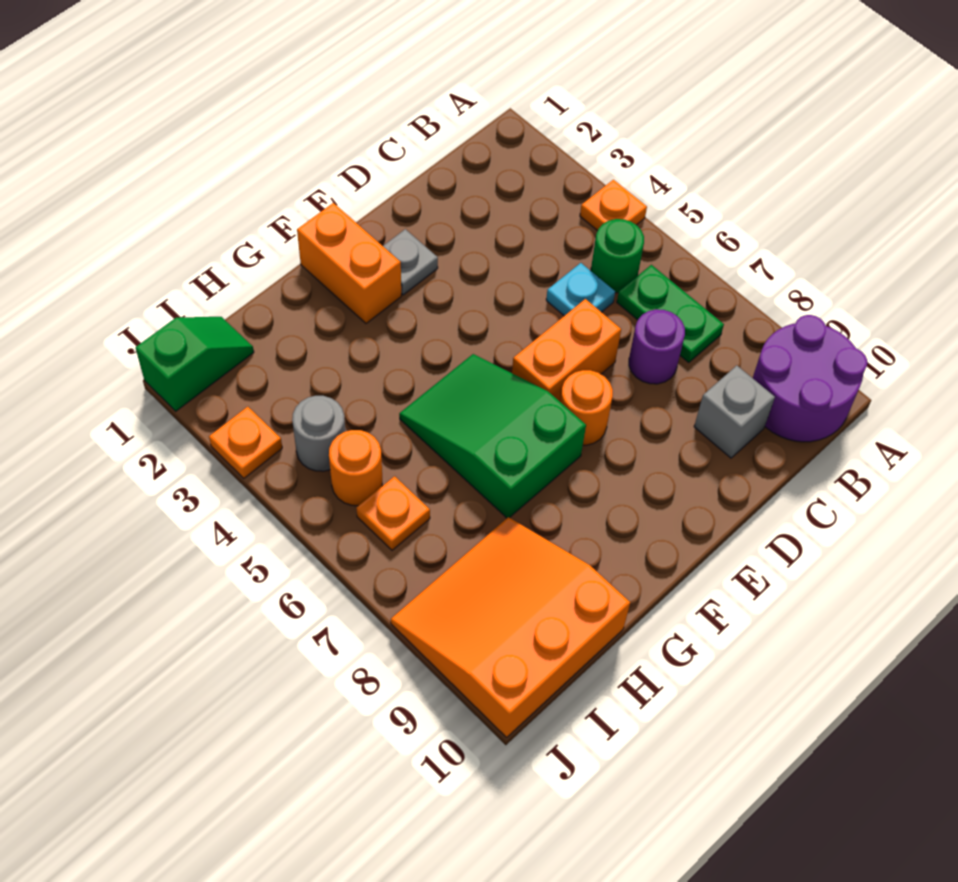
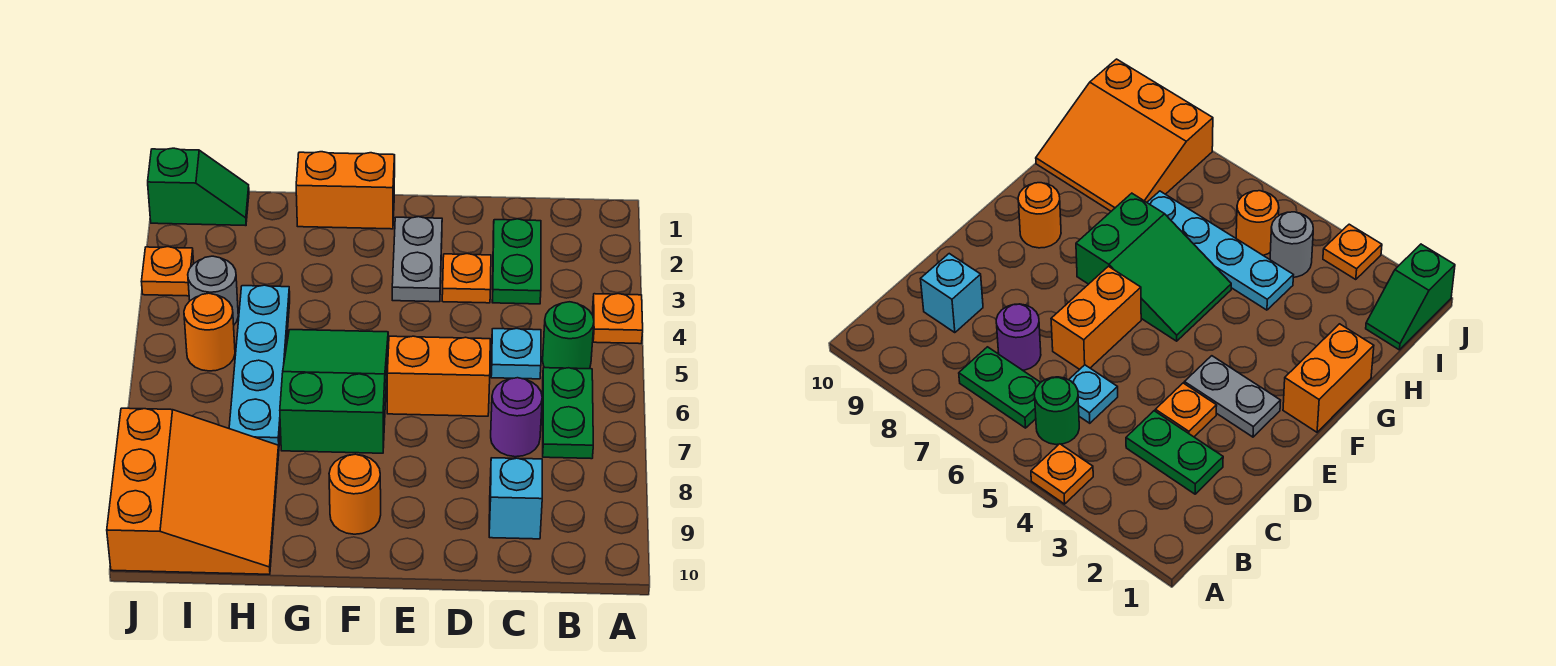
purple round brick A9:B10 level 1 -> none
none -> green plate C2:C3 level 1
grey brick C9 level 1 -> cyan brick C9 level 1
grey plate E2 level 1 -> grey plate E2:E3 level 1
orange round brick E7 level 1 -> orange round brick F9 level 1
orange brick F1:F2 level 1 -> orange brick F1:G1 level 1
none -> cyan plate H4:H7 level 1
orange slope H8:J10 level 1 top 10 -> orange slope H8:J10 level 1 top J
orange plate I6 level 1 -> orange plate D3 level 1

